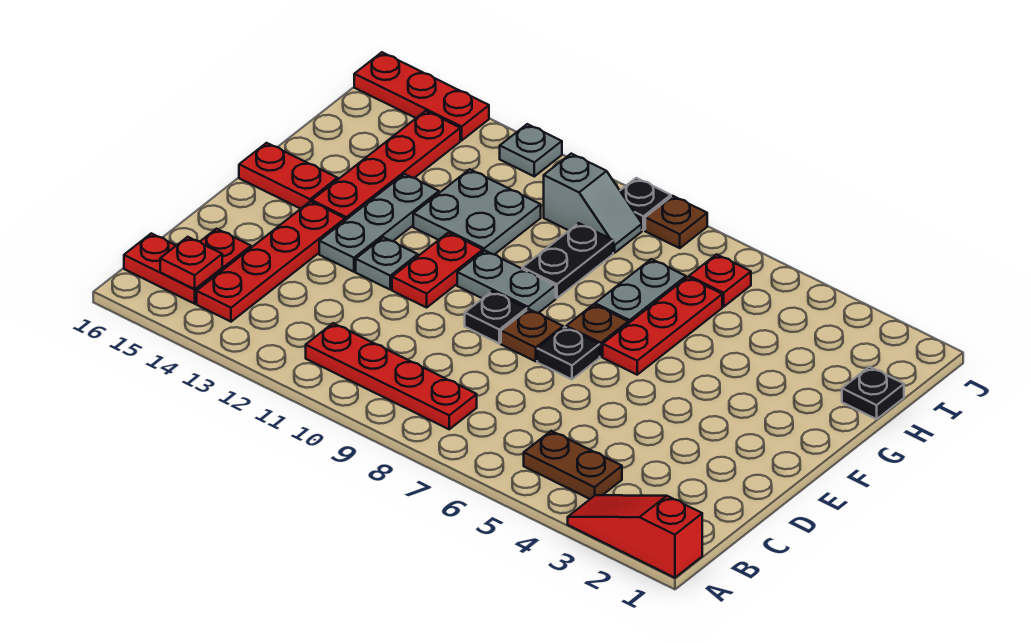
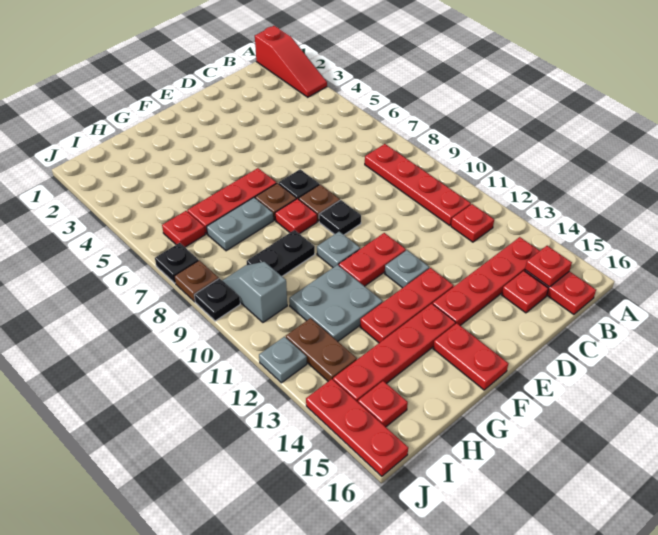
brown plate B4:B5 level 1 -> brown plate I12:I13 level 1
none -> red plate B12 level 1
grey plate E13:G13 level 1 -> red plate E13:G13 level 1
none -> red plate F8 level 1
grey plate F9:F10 level 1 -> grey plate F10 level 1
black plate H1 level 1 -> black plate J7 level 1
none -> red plate I15 level 1

